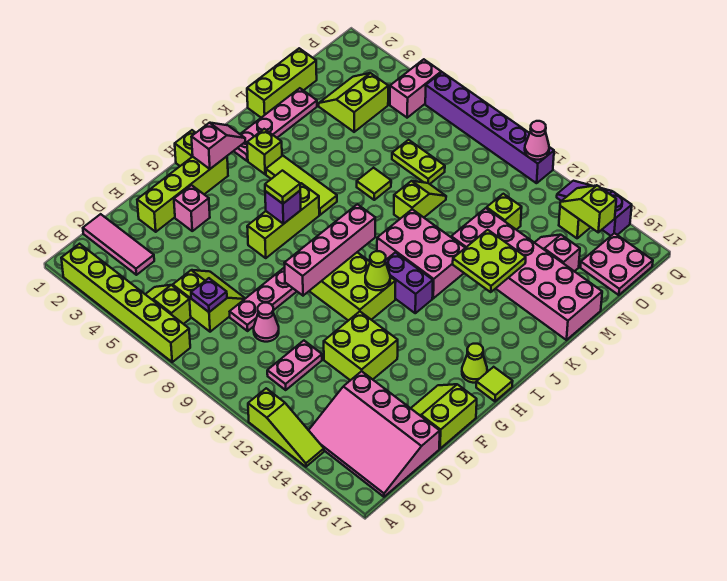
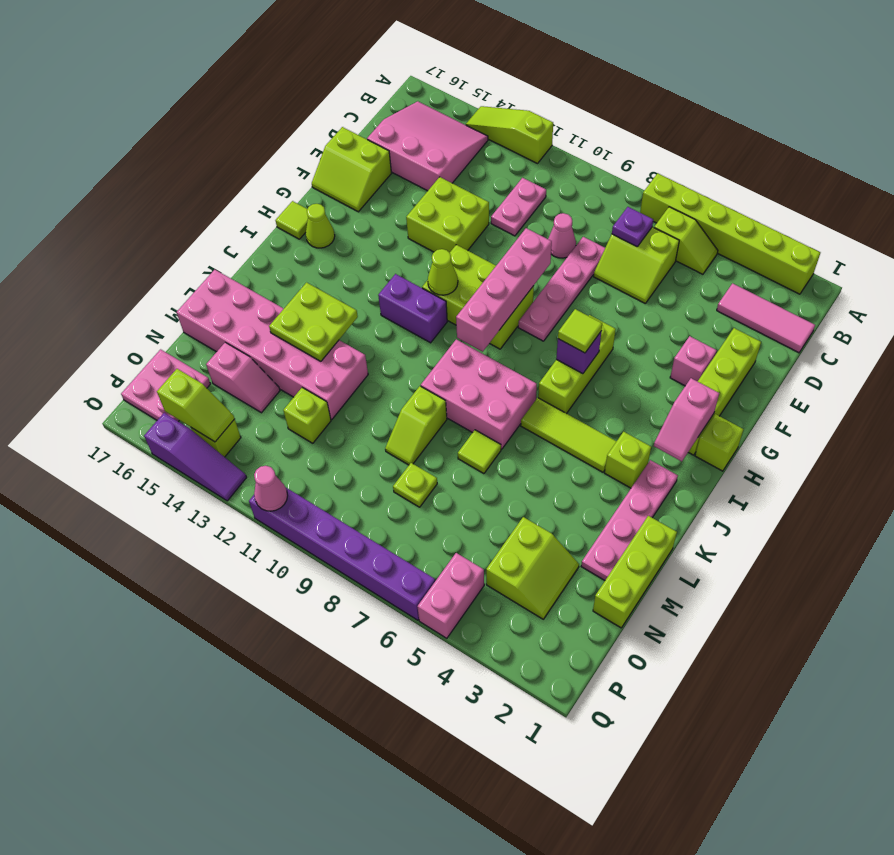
pink slope B14:D17 level 1 top D -> pink slope B14:D16 level 1 top D
lime slope E16:F17 level 1 top 17 -> lime slope E16:F17 level 1 top E
pink brick J10:K12 level 1 -> pink brick J7:K9 level 1
lime plate N7:N8 level 1 -> lime plate N8 level 1

